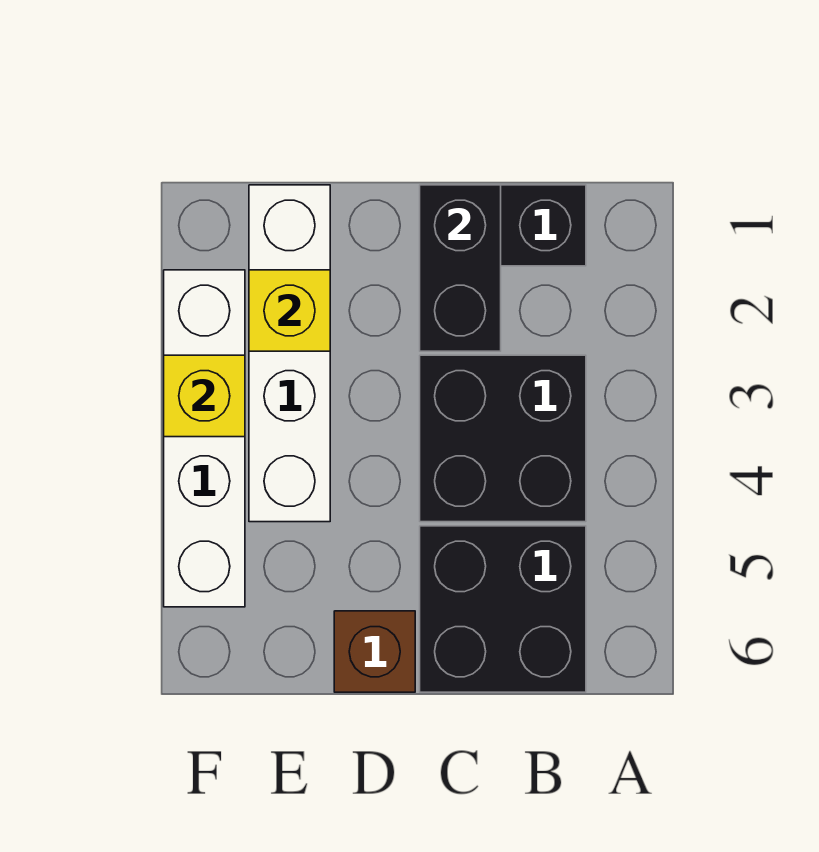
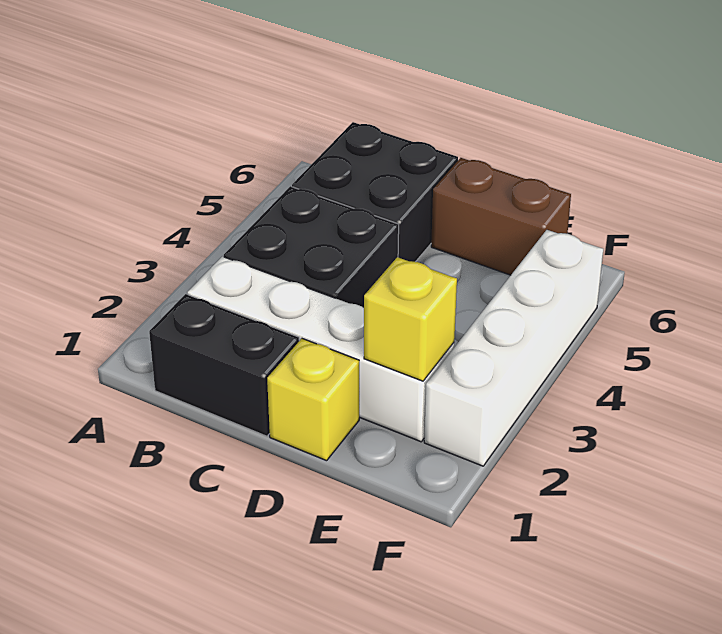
black brick C1:C2 level 2 -> none
brown brick D6 level 1 -> brown brick D6:E6 level 1
white brick E1:E4 level 1 -> white brick B2:E2 level 1
yellow brick F3 level 2 -> yellow brick D1 level 1

